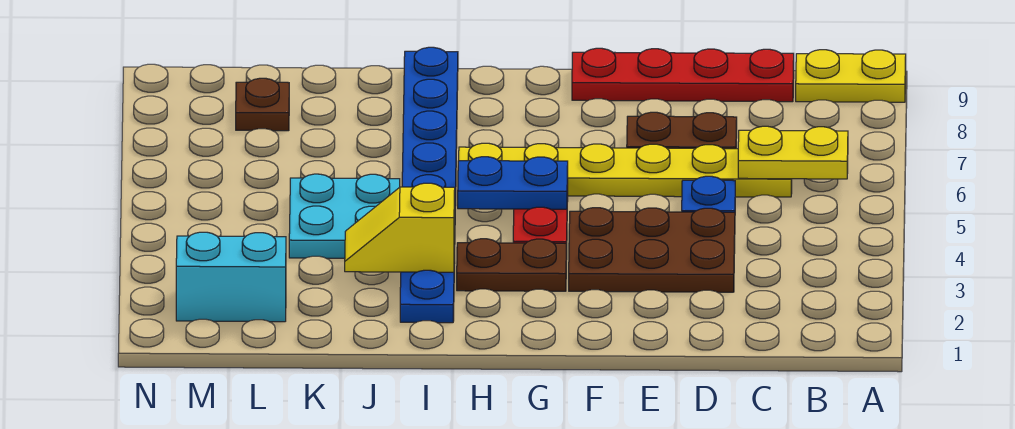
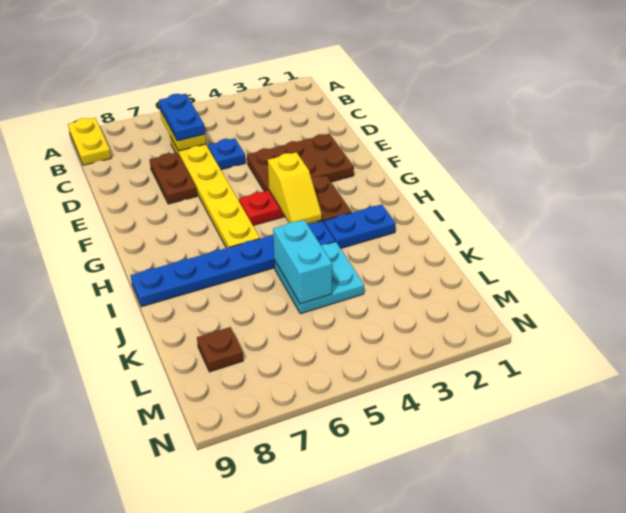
red plate C9:F9 level 1 -> none
brown plate D3:F4 level 1 -> brown plate E2:F4 level 1
blue plate G5:H5 level 2 -> blue plate B6:C6 level 3
yellow slope I3:J3 level 2 top I -> yellow slope G4:H4 level 2 top G
cyan brick L2:M2 level 1 -> cyan brick J5:K5 level 2

